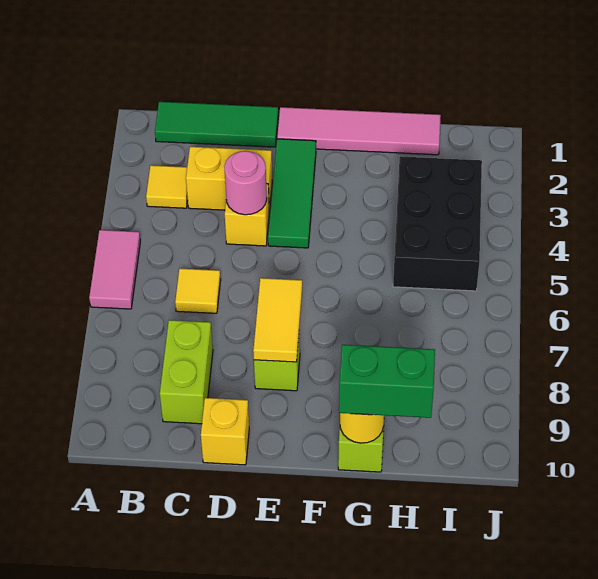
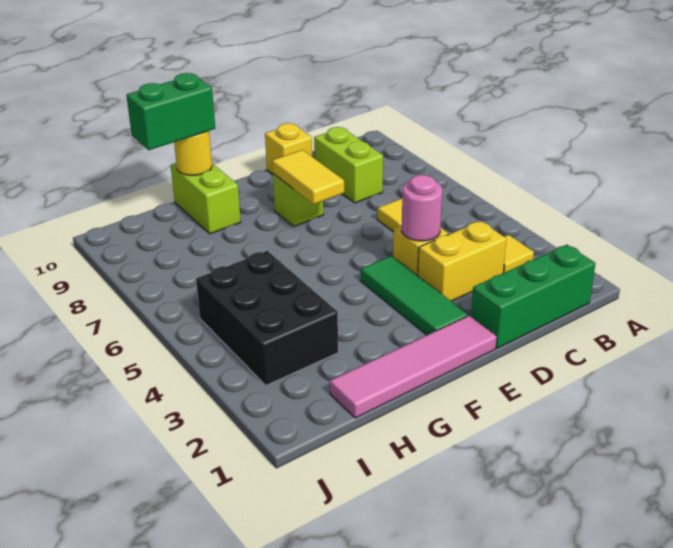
pink tile A5:A6 level 1 -> none
green tile B1:D1 level 1 -> green brick B1:D1 level 1

